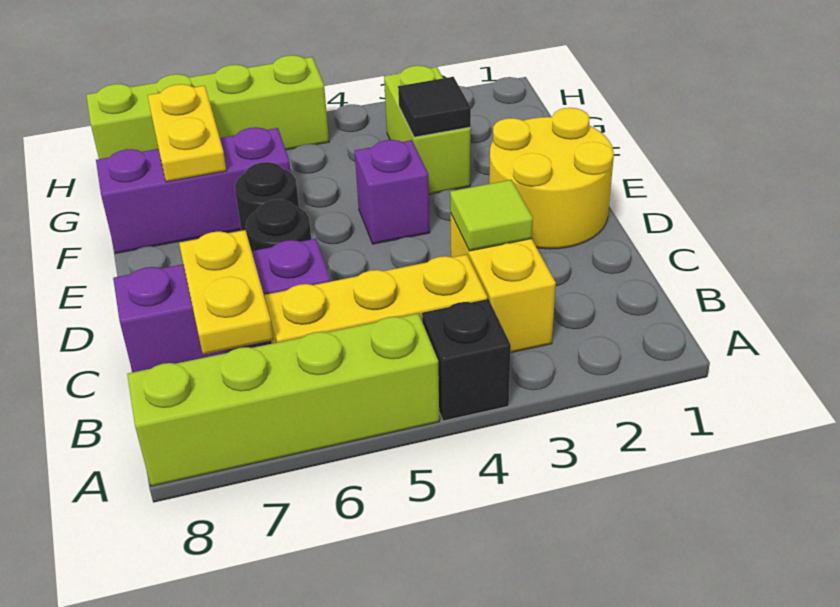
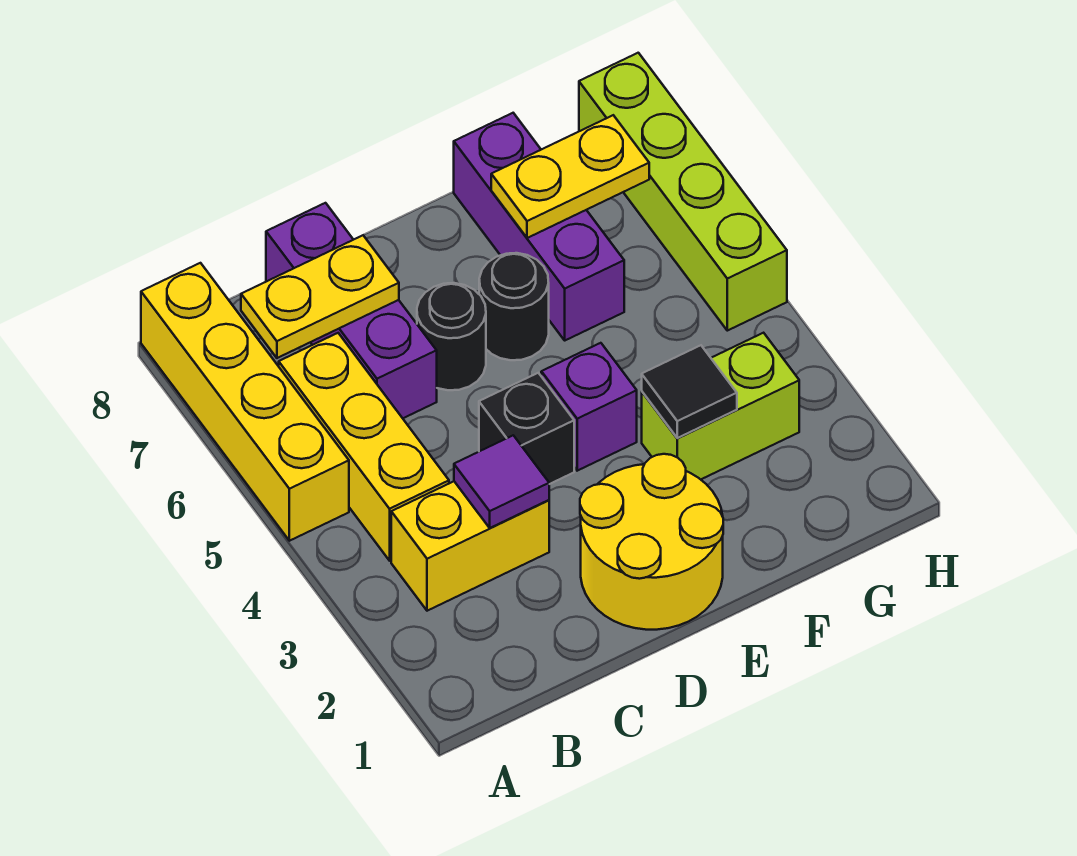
black brick A4 level 1 -> black brick D4 level 1
lime brick A5:A8 level 1 -> yellow brick A5:A8 level 1
lime tile C3 level 2 -> purple tile C3 level 2

